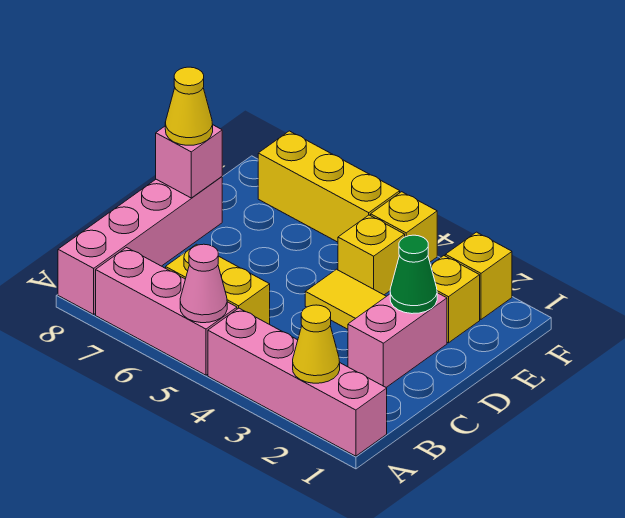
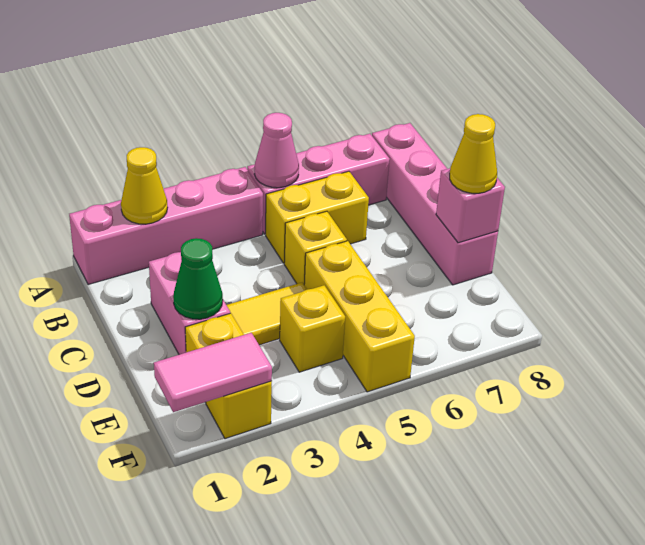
none -> pink tile F1:F2 level 2
yellow brick F4 level 1 -> yellow brick C5 level 1
yellow brick F5:F7 level 1 -> yellow brick D5:F5 level 1

